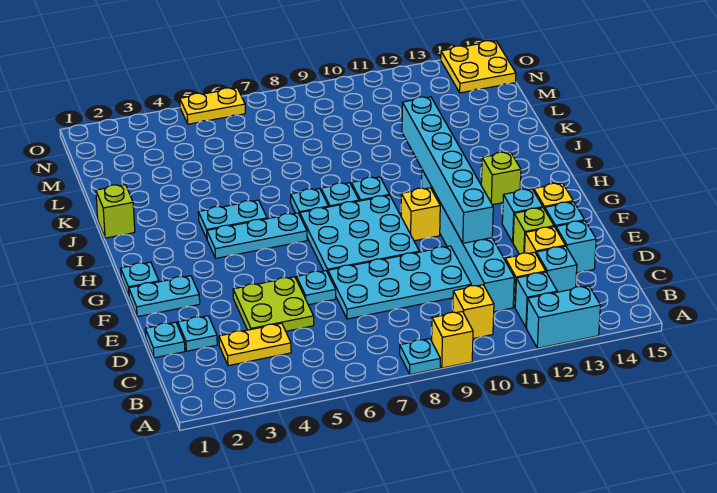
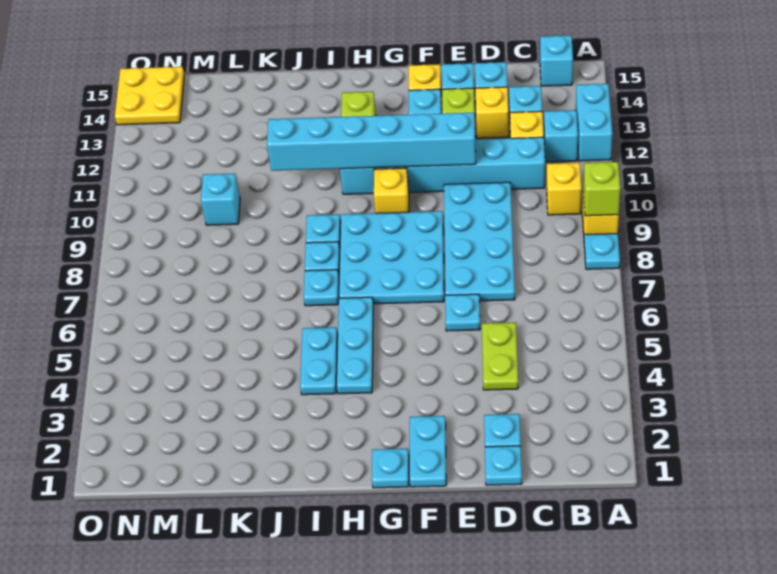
none -> cyan brick B15 level 1
yellow plate C3:C4 level 1 -> none
lime plate D4:E5 level 1 -> lime plate D4:D5 level 1
lime brick J1 level 1 -> lime brick A9 level 2
none -> cyan brick L10 level 1
yellow plate O5:O6 level 1 -> none

